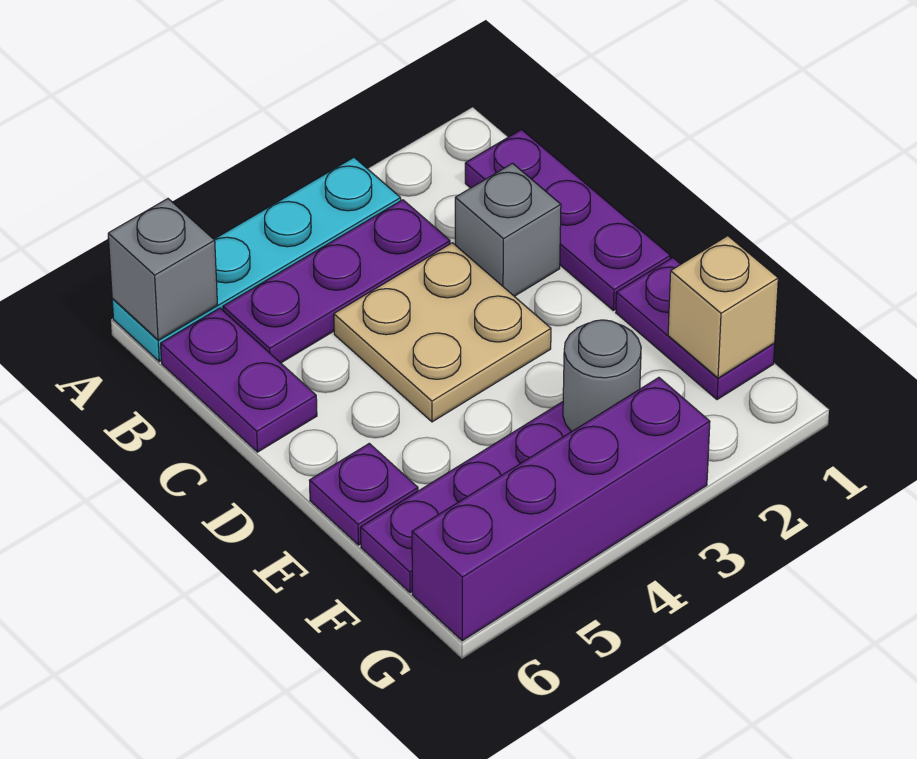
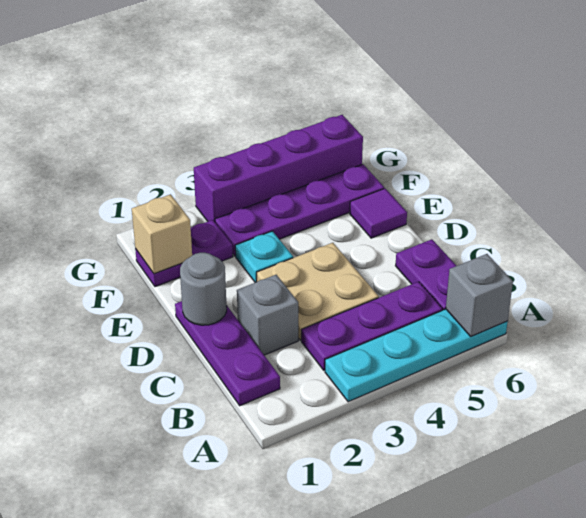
purple plate E1:F1 level 1 -> purple plate F1:F2 level 1
none -> cyan plate E3 level 1
purple plate E6 level 1 -> purple tile E6 level 1
grey round brick F3 level 2 -> grey round brick D1 level 2

